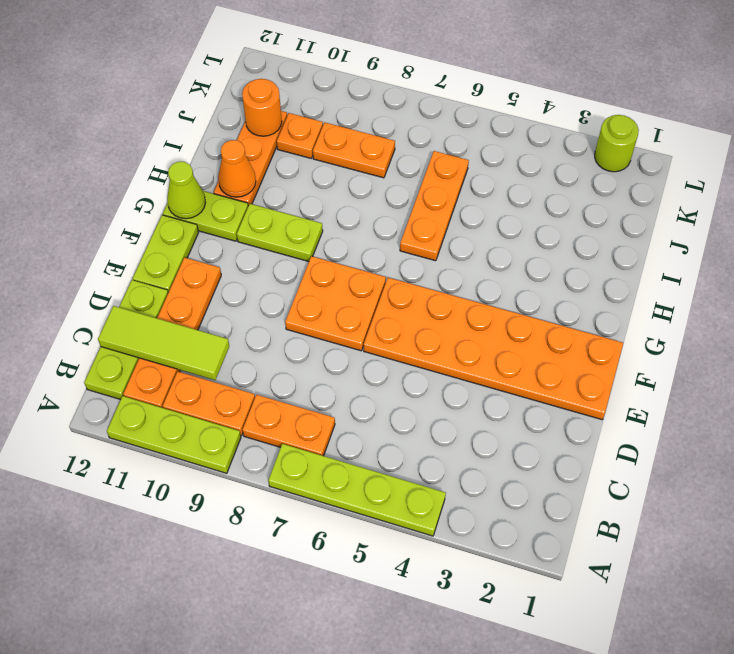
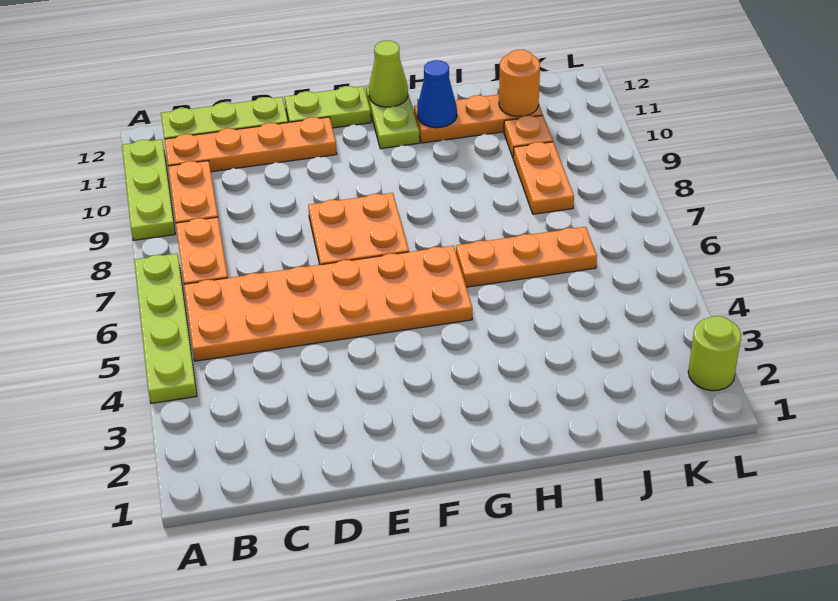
lime tile C10:C12 level 2 -> none
orange plate E1:F6 level 1 -> orange plate B5:G6 level 1
lime plate G9:G10 level 1 -> none
orange cone H11 level 2 -> blue cone H11 level 2

